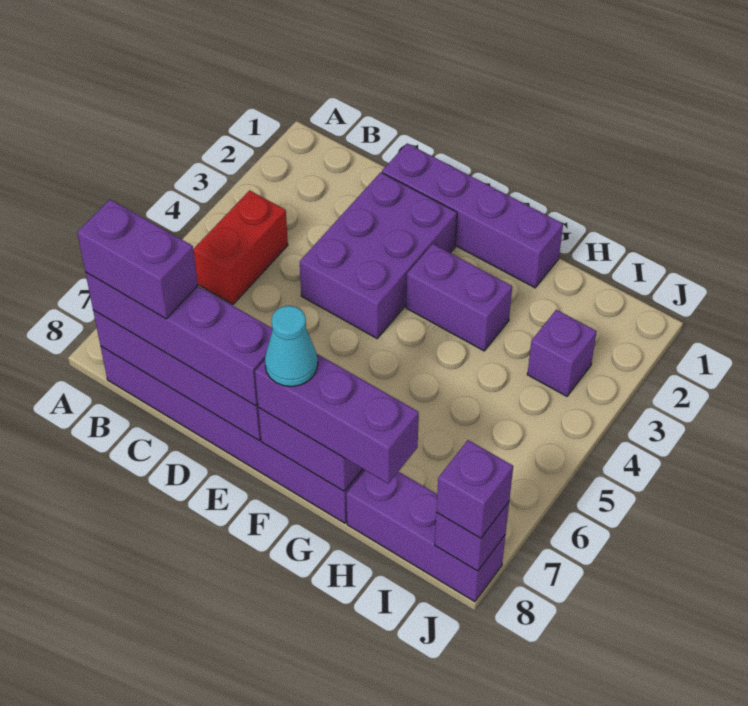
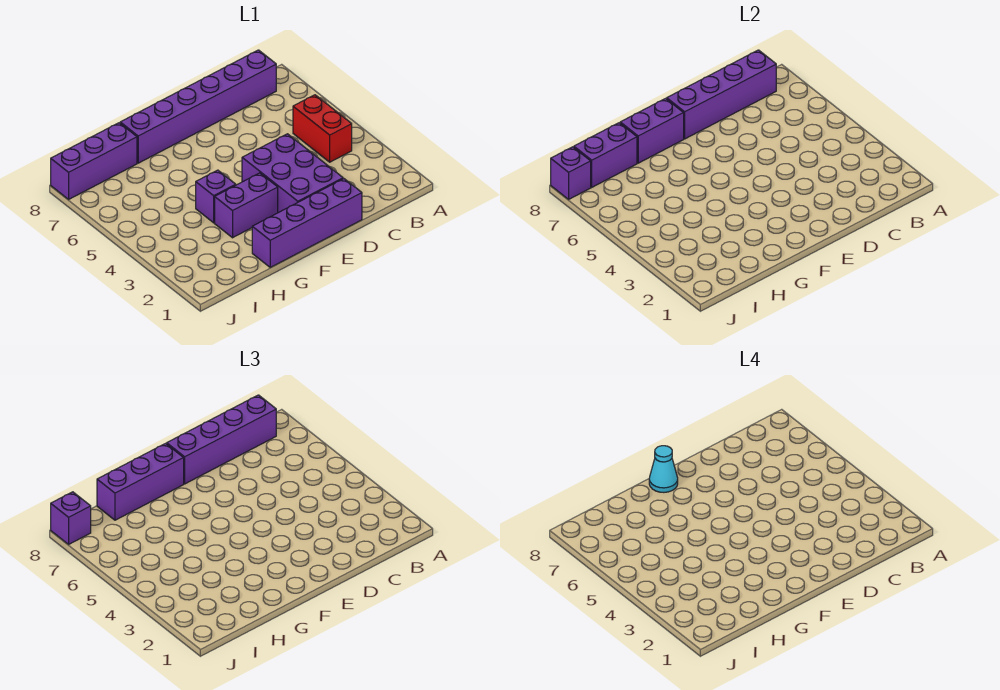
purple brick B8:C8 level 4 -> purple brick H8:I8 level 2
purple brick I3 level 1 -> purple brick G4 level 1

